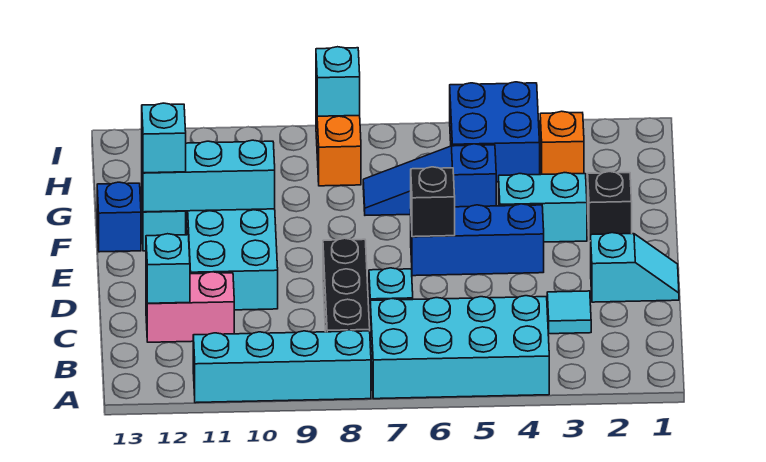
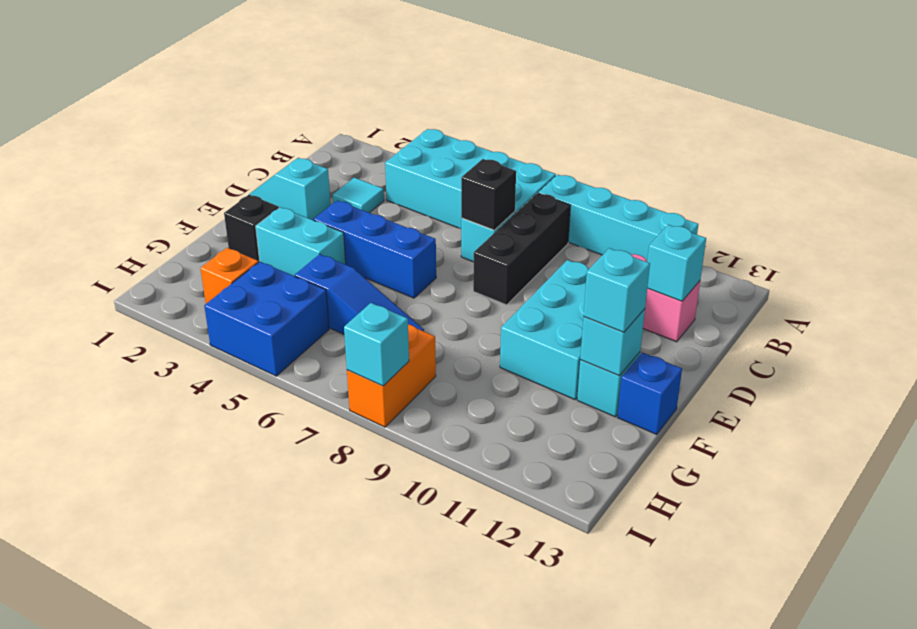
black brick E6 level 2 -> black brick C7 level 2
cyan brick F10:F12 level 2 -> cyan brick F12 level 2

